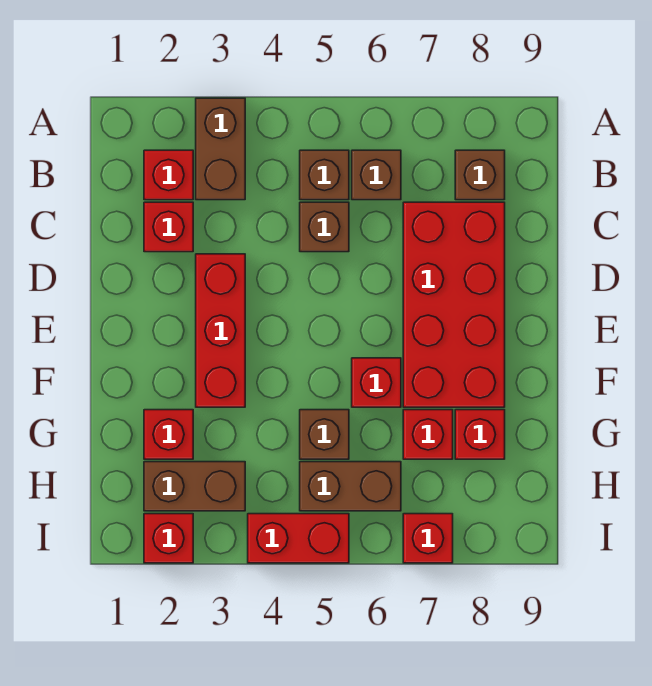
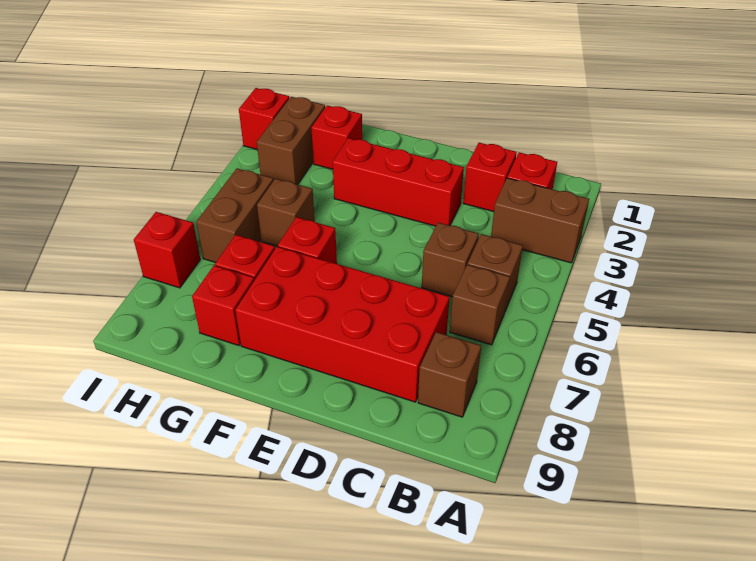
red brick I4:I5 level 1 -> none

